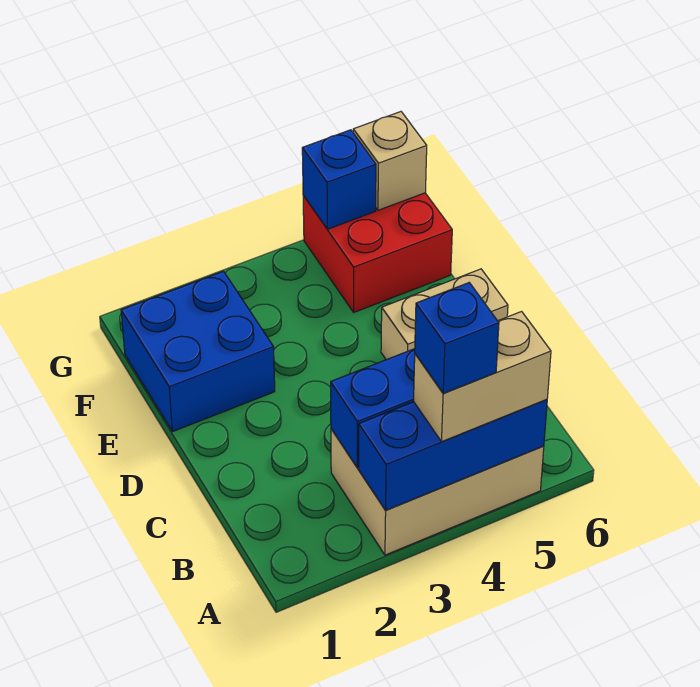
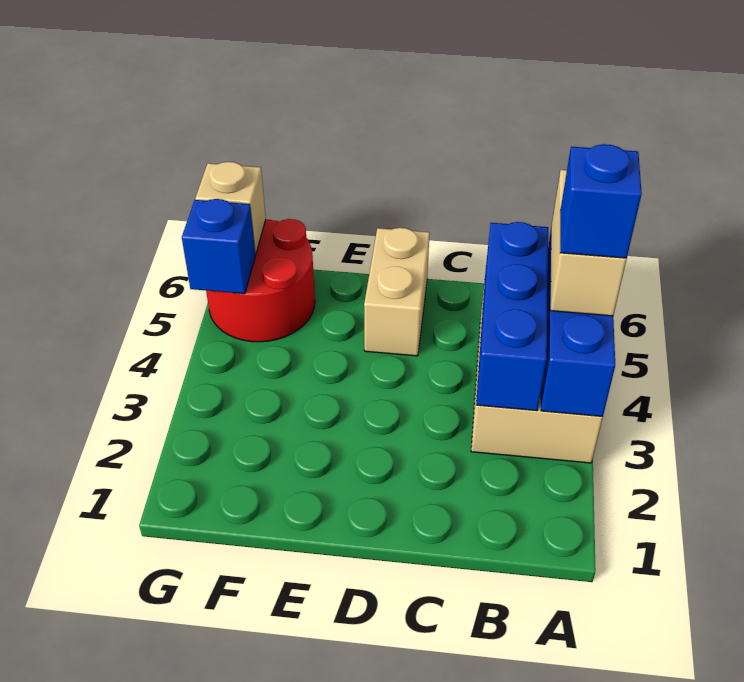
blue brick E1:F2 level 1 -> none
red brick F5:G6 level 1 -> red round brick F5:G6 level 1

